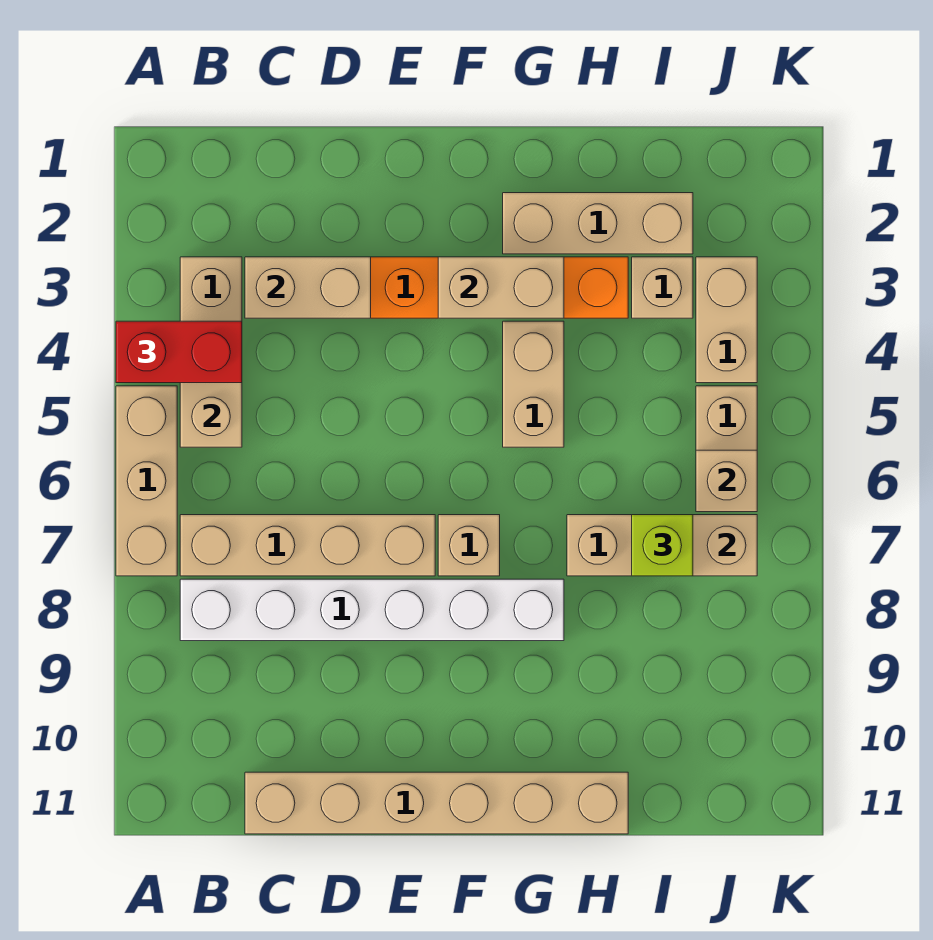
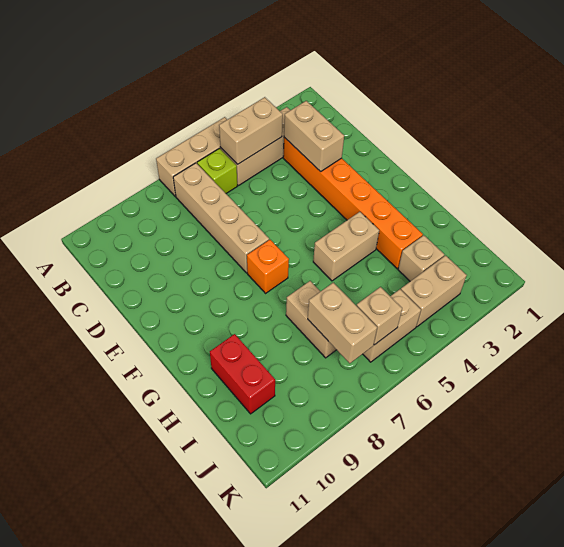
red brick A4:B4 level 3 -> red brick H10:I10 level 1
white brick B8:G8 level 1 -> none
tan brick C11:H11 level 1 -> none
tan brick F3:G3 level 2 -> none
tan brick F7 level 1 -> orange brick F7 level 1
tan brick G2:I2 level 1 -> none
lime brick I7 level 3 -> lime brick B6 level 1

